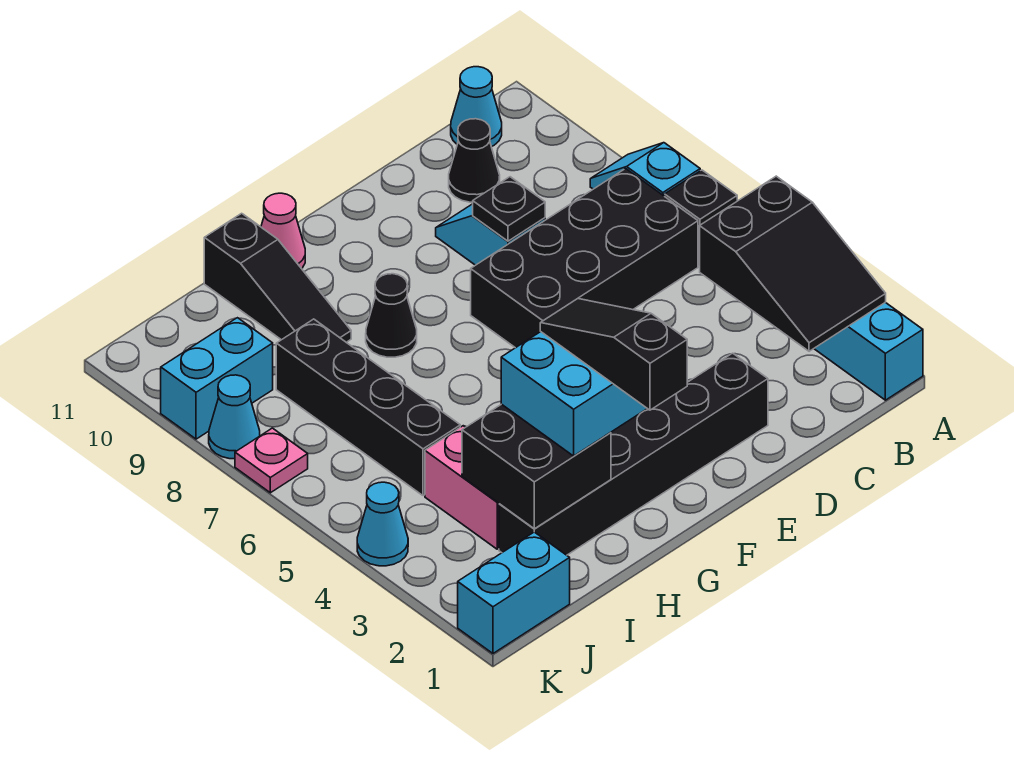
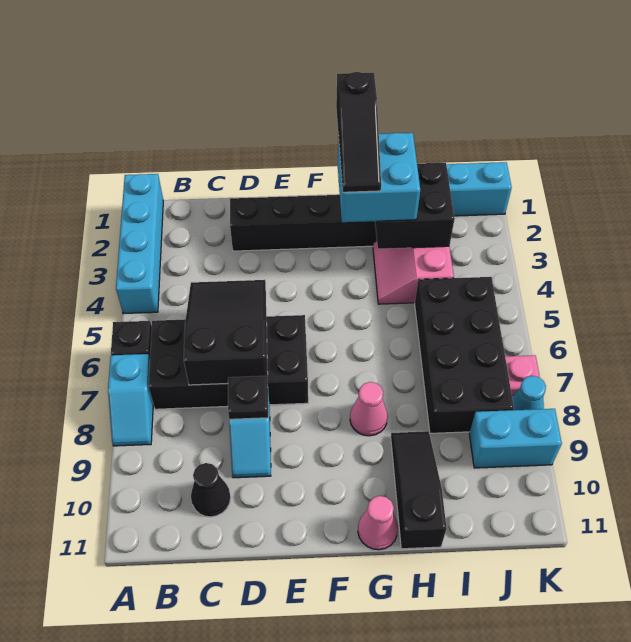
black slope A2:B4 level 2 top 4 -> black slope C5:D7 level 2 top 7
cyan cone B11 level 1 -> none
black cone G8 level 1 -> pink cone G8 level 1
black brick I5:I8 level 1 -> black brick I5:J8 level 1
cyan cone K4 level 1 -> none

